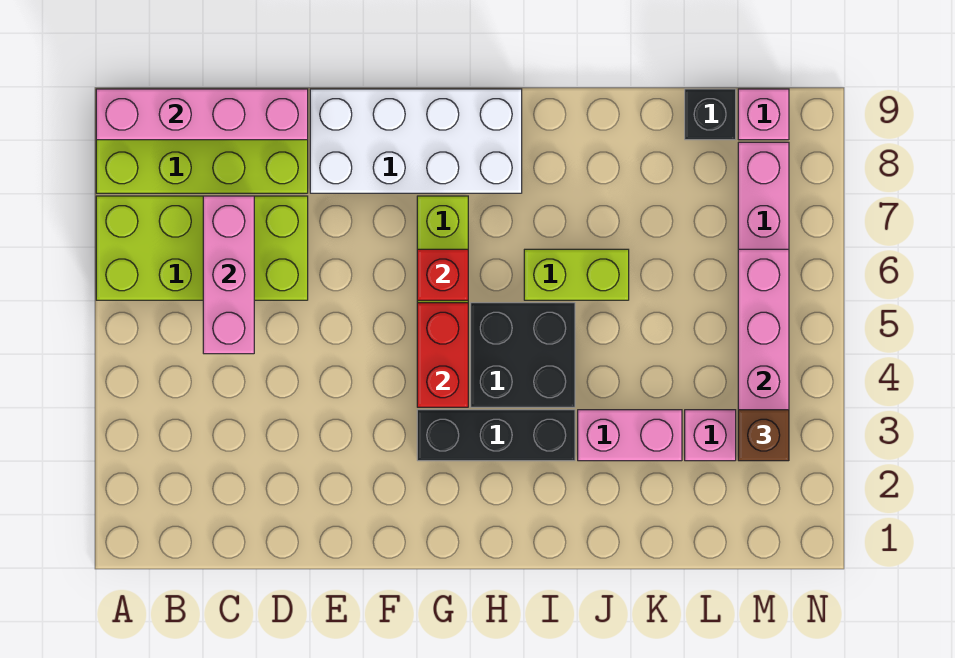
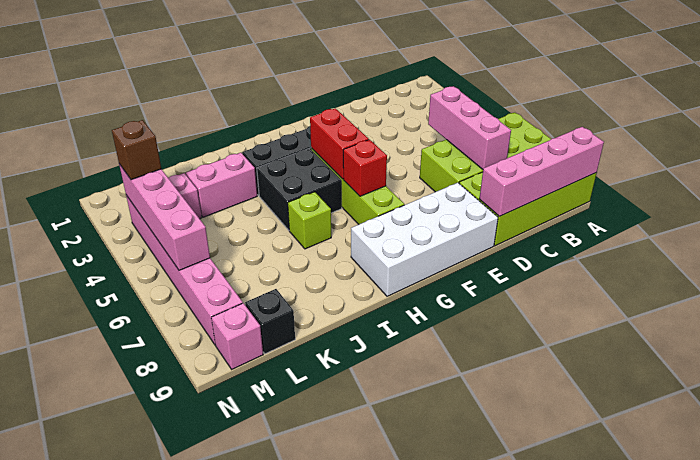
lime brick I6:J6 level 1 -> lime brick I6 level 1

